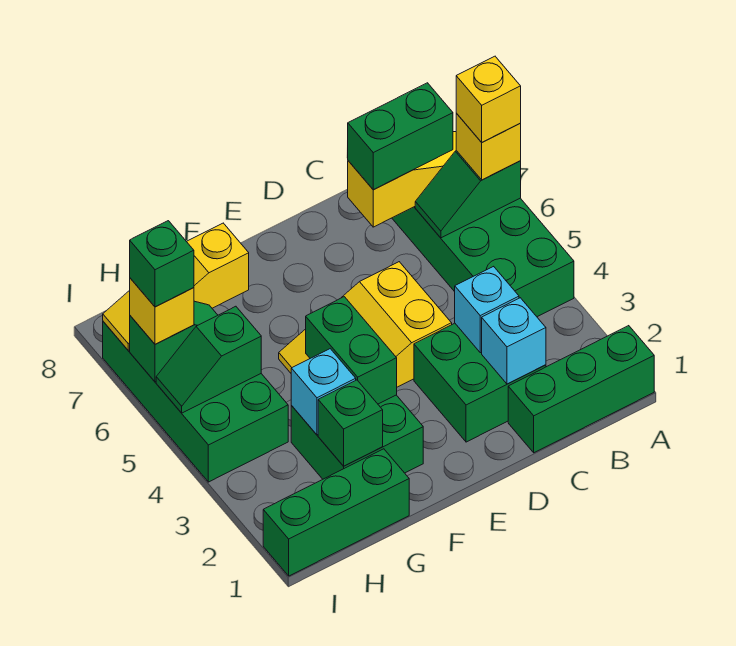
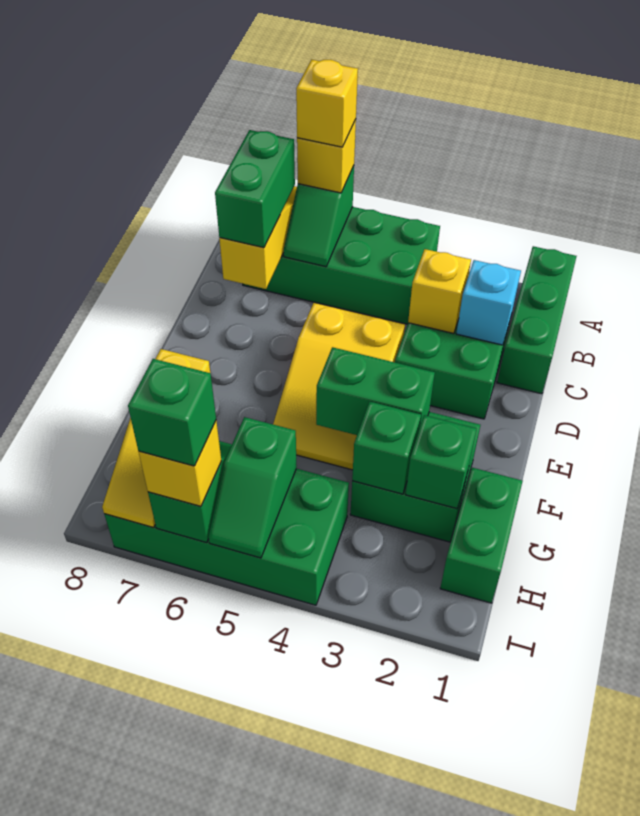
cyan brick C3 level 2 -> yellow brick C3 level 2
green brick G1:I1 level 1 -> green brick G1:H1 level 1
cyan brick G3 level 2 -> green brick G3 level 2

